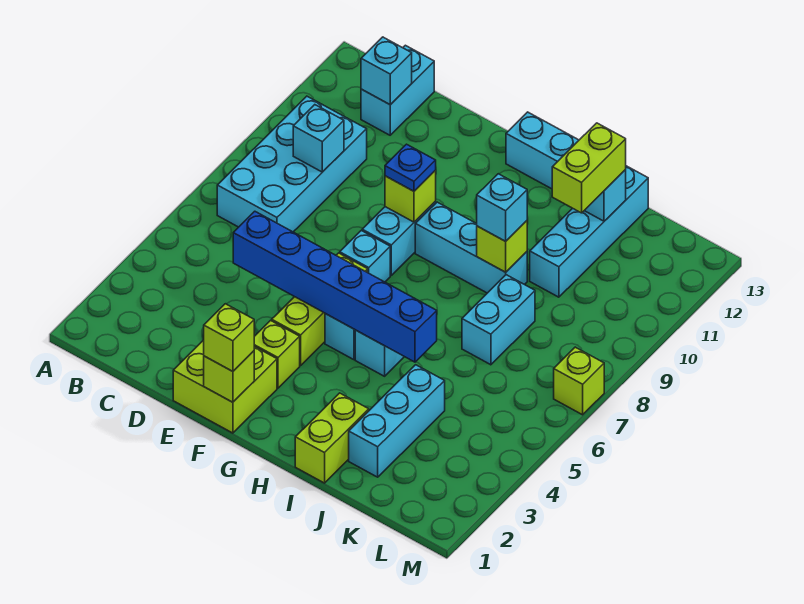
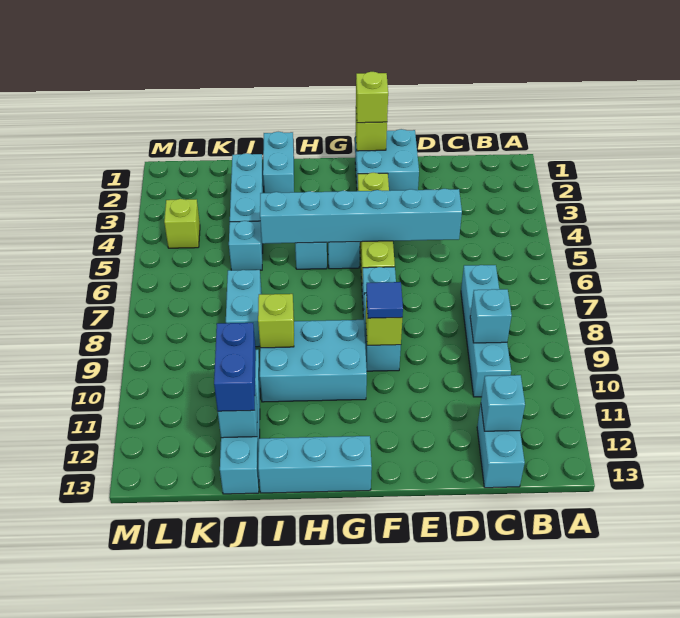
cyan brick B7:C10 level 1 -> cyan brick C7:C10 level 1
blue brick D5:I5 level 2 -> cyan brick D5:I5 level 2
lime brick E1:F2 level 1 -> cyan brick E1:F2 level 1
blue plate F9 level 3 -> blue tile F9 level 3
cyan brick G9:I9 level 1 -> cyan brick G9:I10 level 1
lime brick I1:I2 level 1 -> cyan brick I1:I2 level 1
cyan brick I9 level 3 -> cyan brick J5 level 1
lime brick J11:J12 level 3 -> blue brick J11:J12 level 3
lime brick M7 level 1 -> lime brick L4 level 1

